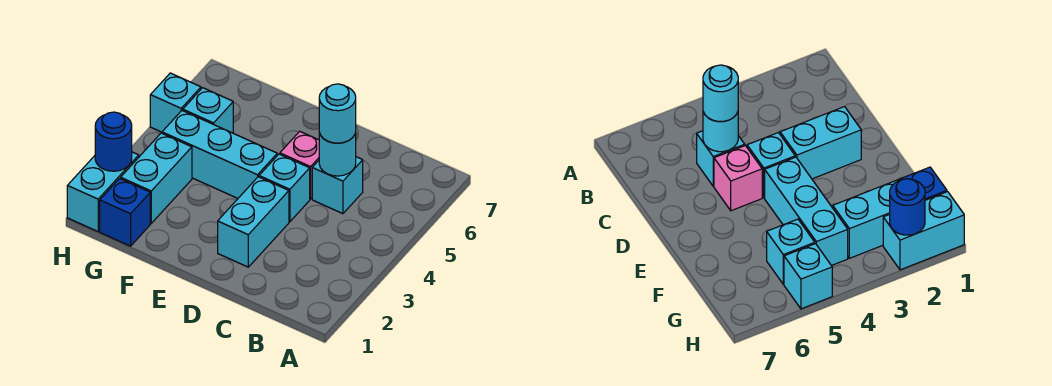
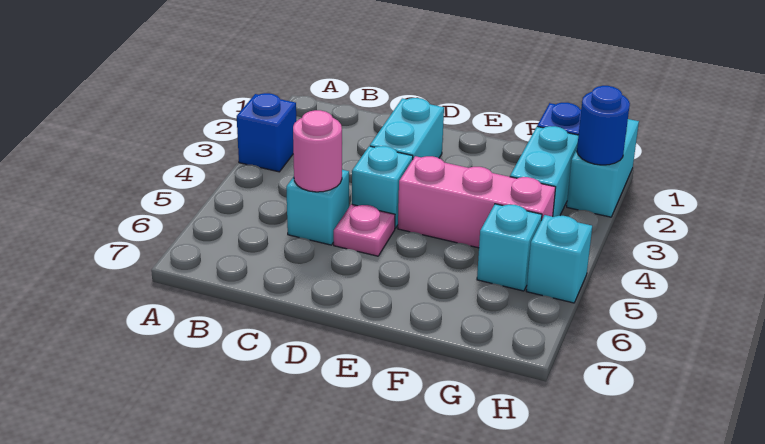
none -> blue brick A3 level 1
cyan round brick C5 level 2 -> pink round brick C5 level 2
cyan round brick C5 level 3 -> none
pink brick D5 level 1 -> pink plate D5 level 1
cyan brick E4:G4 level 1 -> pink brick E4:G4 level 1

